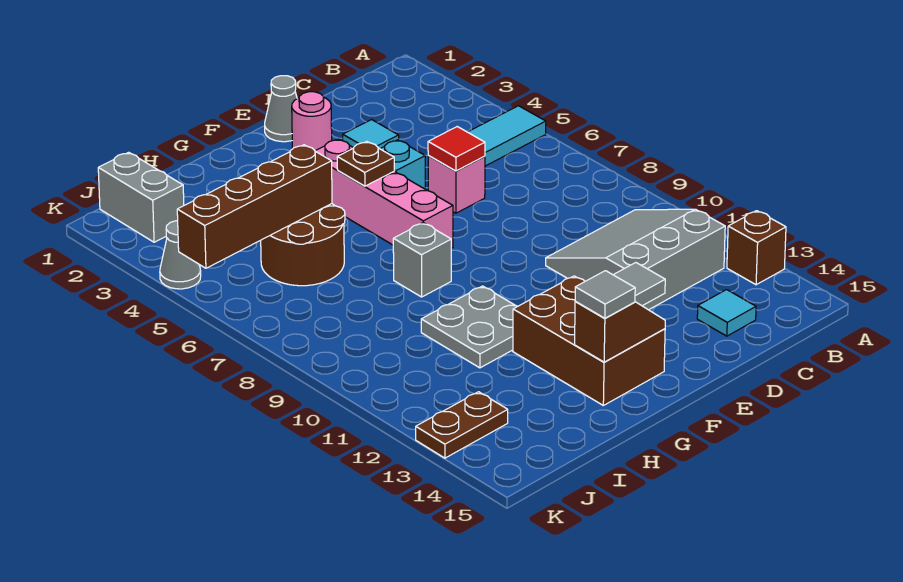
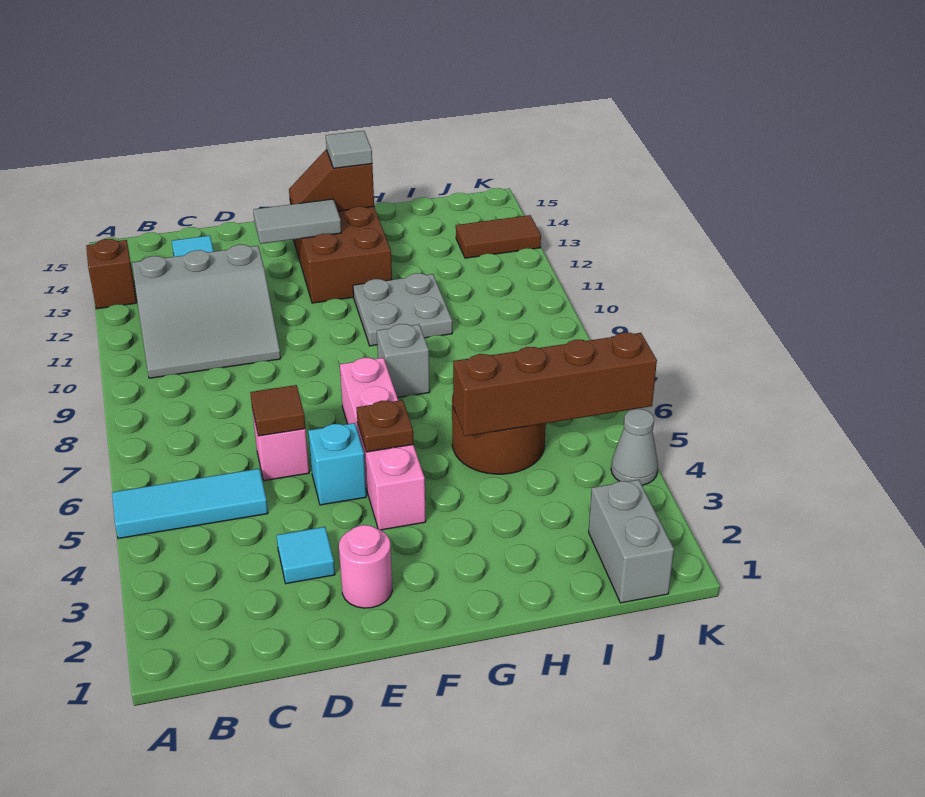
red tile D6 level 2 -> brown tile D6 level 2
grey cone E1 level 1 -> none
brown plate J13:K13 level 1 -> brown tile J13:K13 level 1

